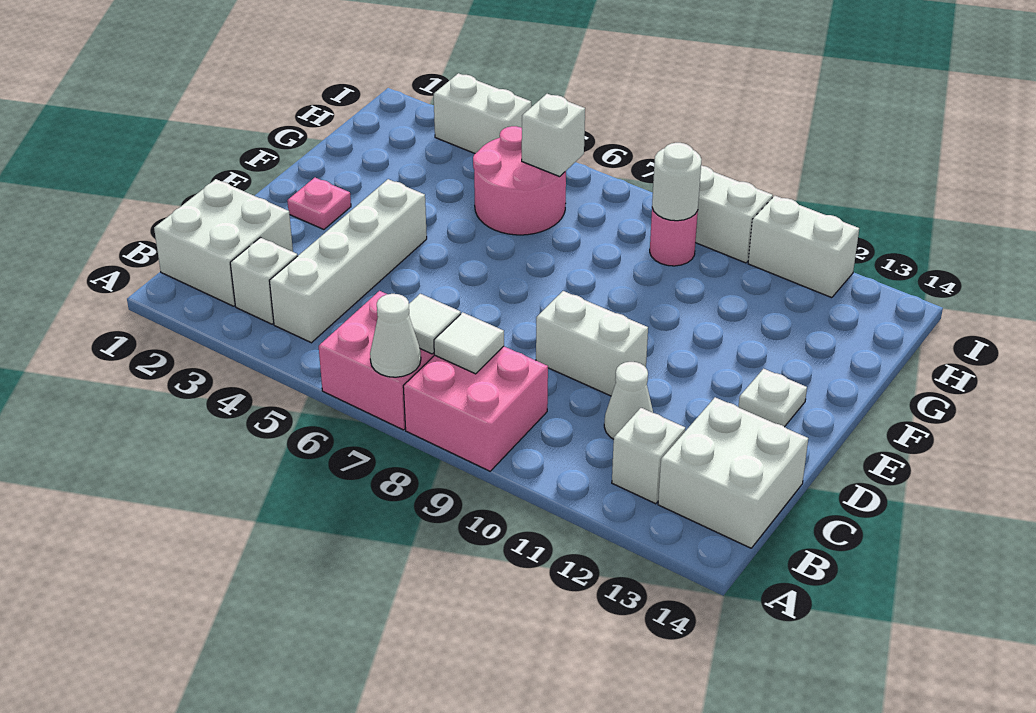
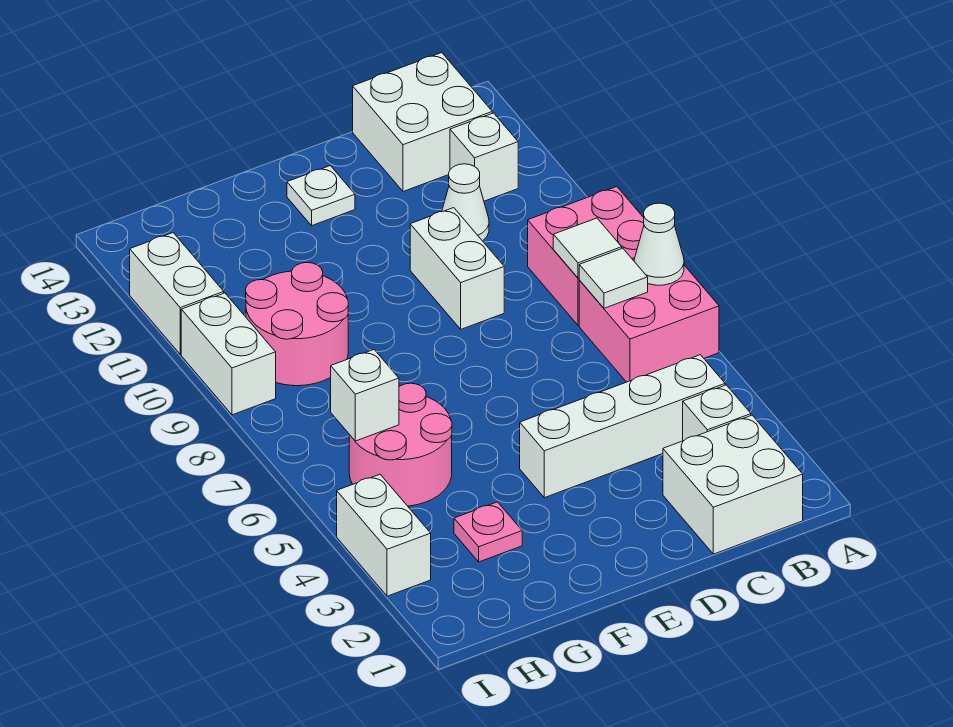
pink plate E2 level 1 -> pink plate G3 level 1
pink round brick H9 level 1 -> pink round brick G9:H10 level 1
white round brick H9 level 2 -> none

